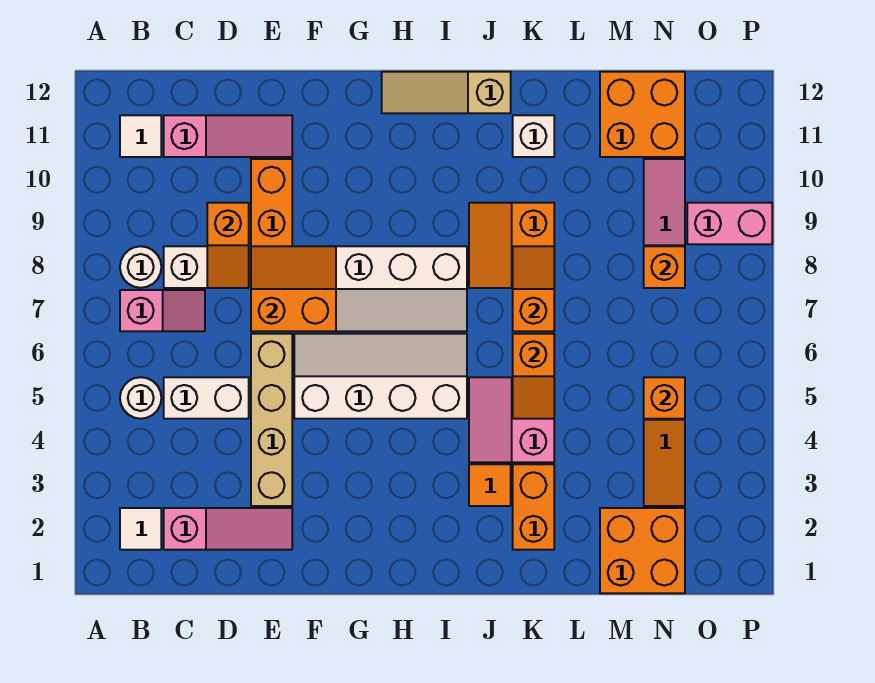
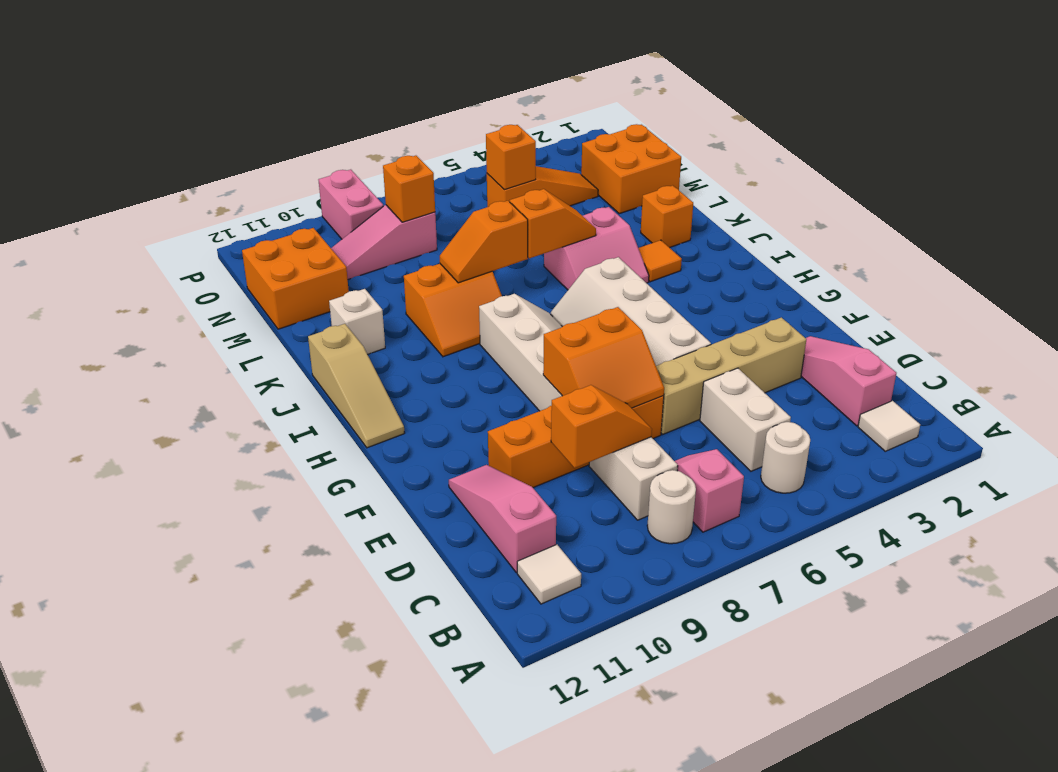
orange slope E7:F8 level 2 top 7 -> orange slope E7:F8 level 2 top F
orange brick K2:K3 level 1 -> orange brick K2 level 1

